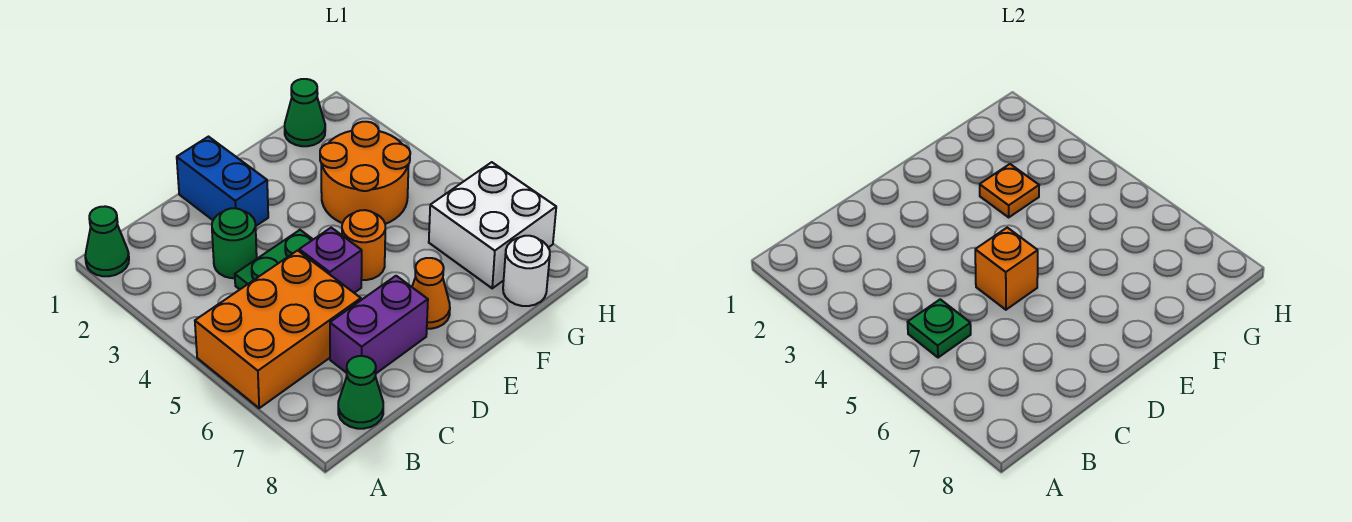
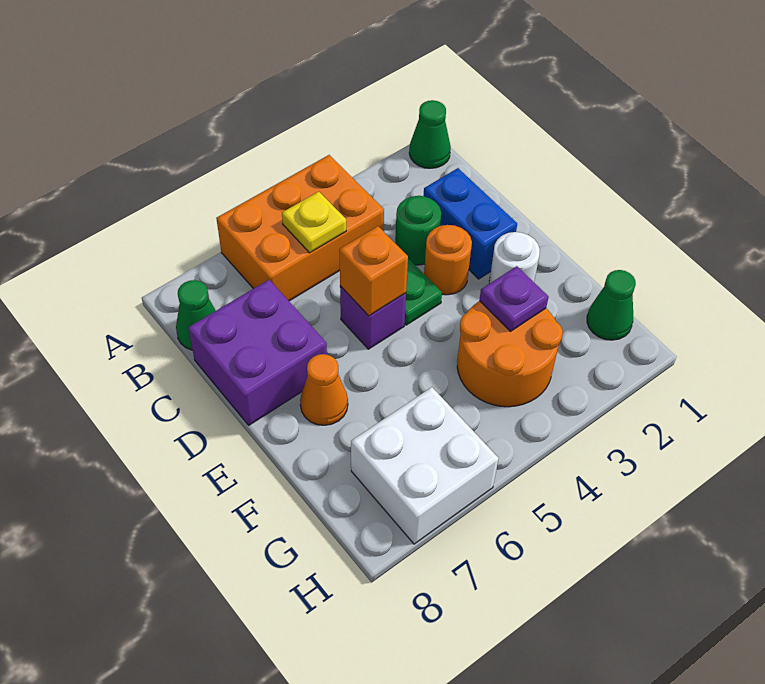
orange brick A5:C6 level 1 -> orange brick A4:B6 level 1
green plate B5 level 2 -> yellow plate B5 level 2
purple brick C7:D7 level 1 -> purple brick C7:D8 level 1
blue brick D1:D2 level 1 -> blue brick C2:D2 level 1
orange round brick E5 level 1 -> orange round brick D3 level 1
orange plate F3 level 2 -> purple plate F3 level 2
white round brick G8 level 1 -> white round brick E2 level 1

